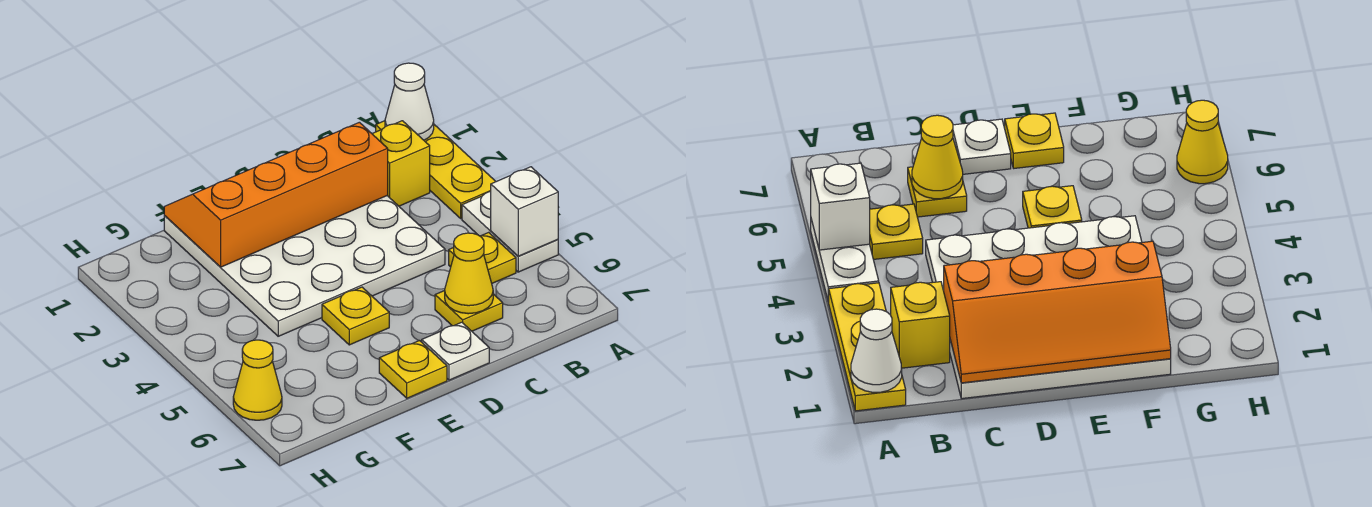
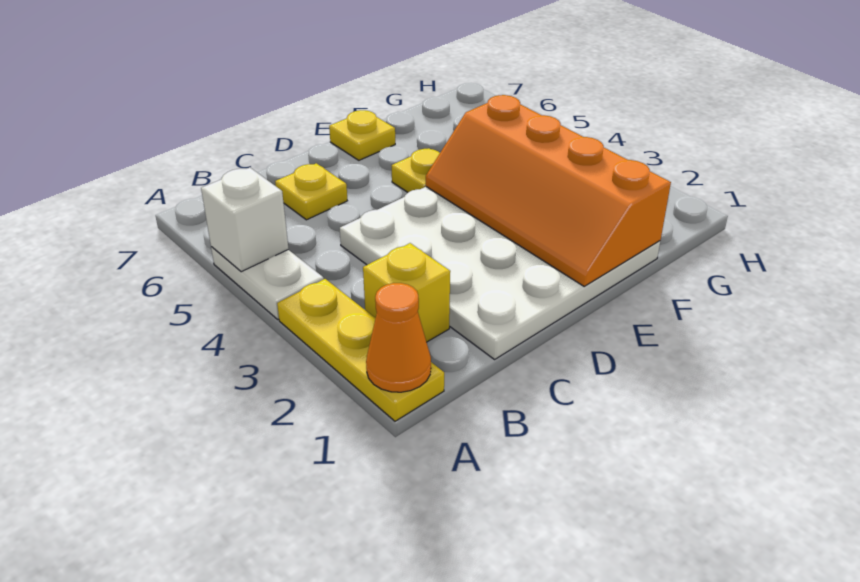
white cone A1 level 2 -> orange cone A1 level 2
yellow plate B5 level 1 -> none
orange slope C1:F2 level 2 top 2 -> orange slope E1:F4 level 2 top F
yellow cone C6 level 2 -> none
white plate D7 level 1 -> none
yellow cone H6 level 1 -> none

